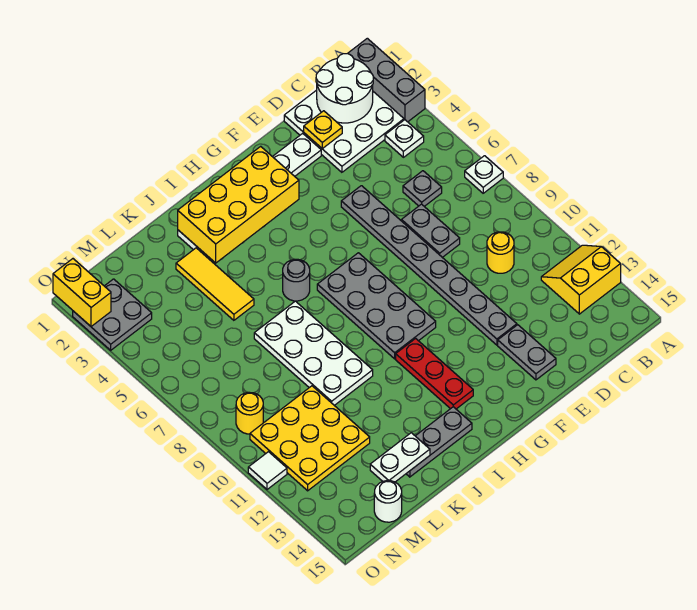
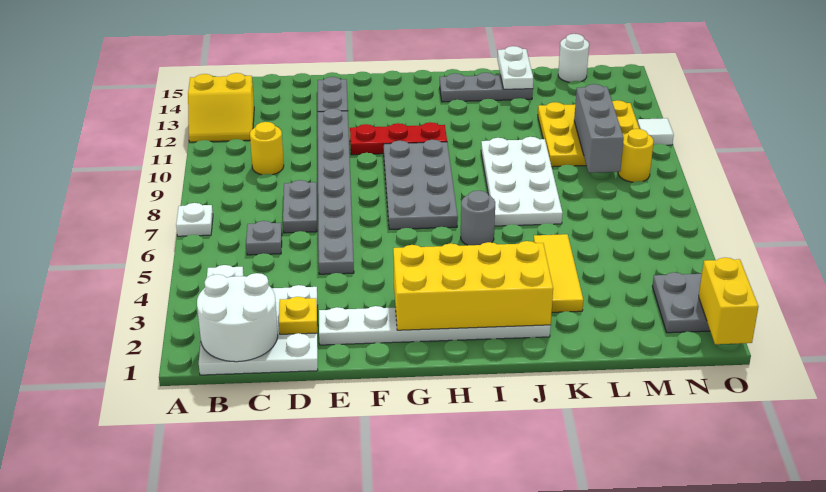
grey brick A1:A3 level 1 -> grey brick M9:M11 level 2
red plate H11:H13 level 1 -> red plate F11:H11 level 1
white plate K14:L14 level 2 -> white plate K14:K15 level 2

